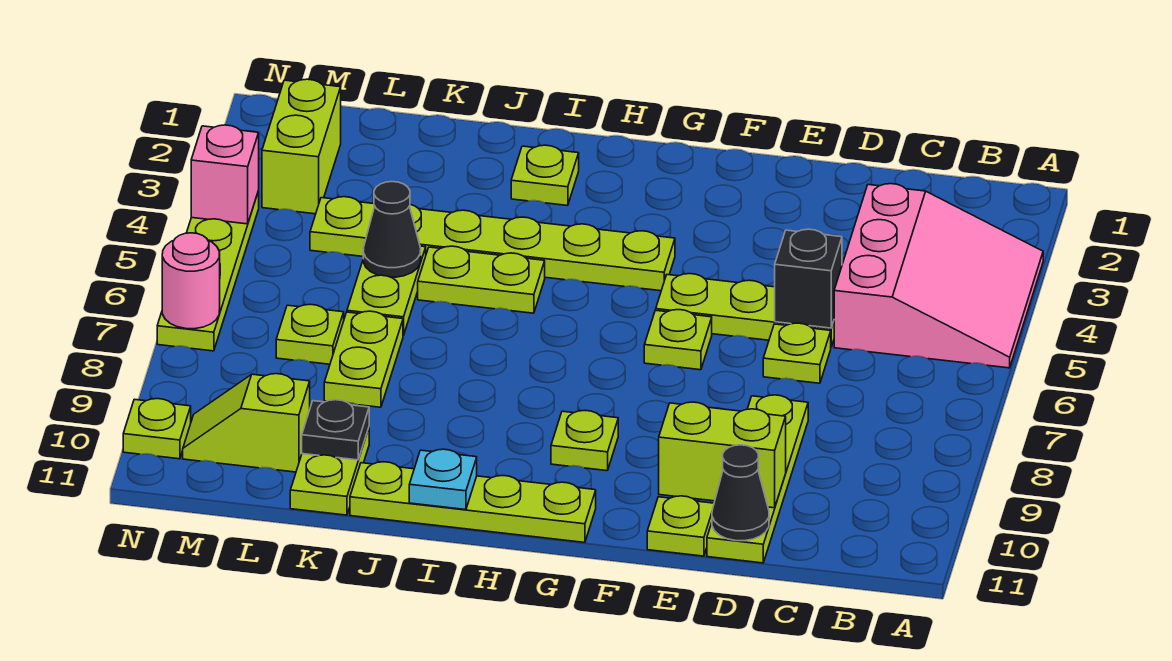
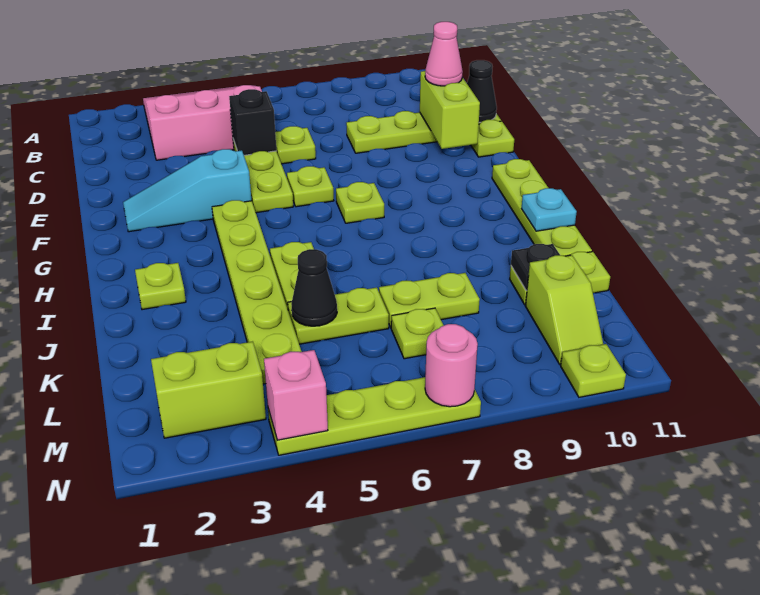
none -> pink cone D10 level 3
none -> cyan slope F2:F4 level 1 top 4
lime plate G9 level 1 -> lime plate G7 level 1

